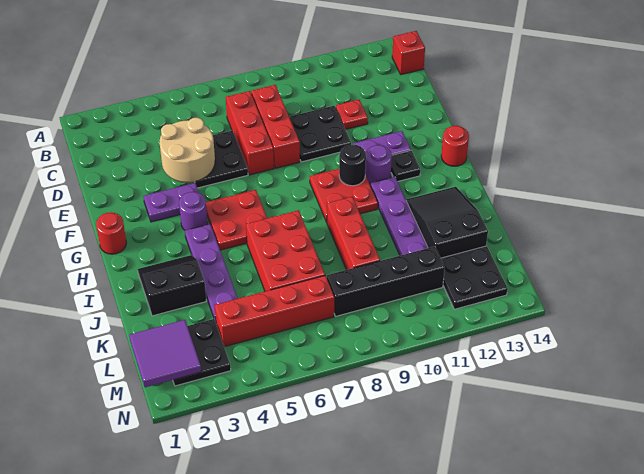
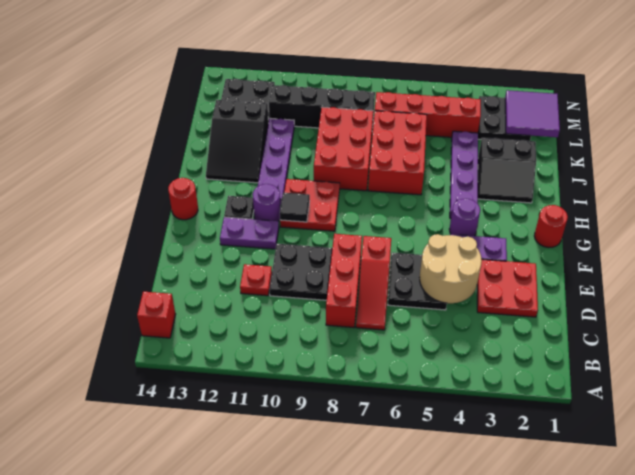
red brick C7:E7 level 1 -> red slope C7:E7 level 1 top E
red plate G5:H6 level 1 -> red plate D2:E3 level 1
black round brick G10 level 2 -> black tile G10 level 2
red brick I9:K9 level 1 -> red brick I8:K9 level 1

